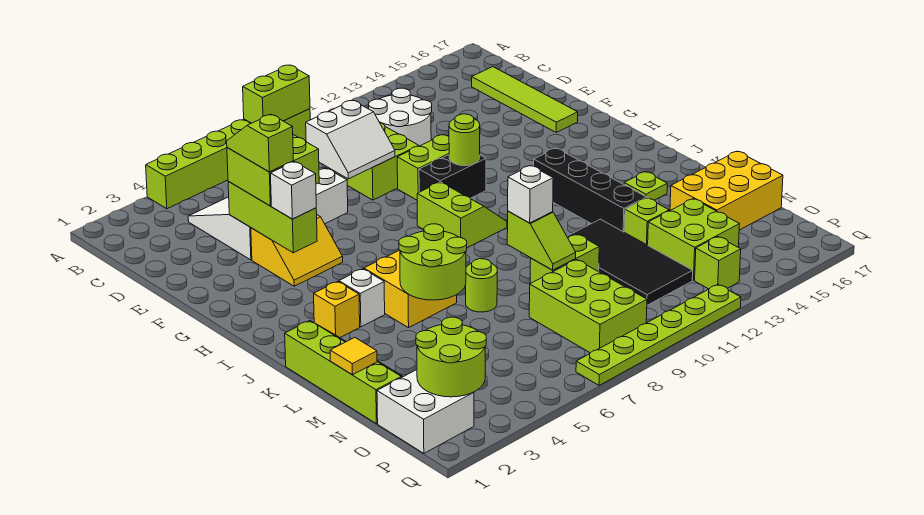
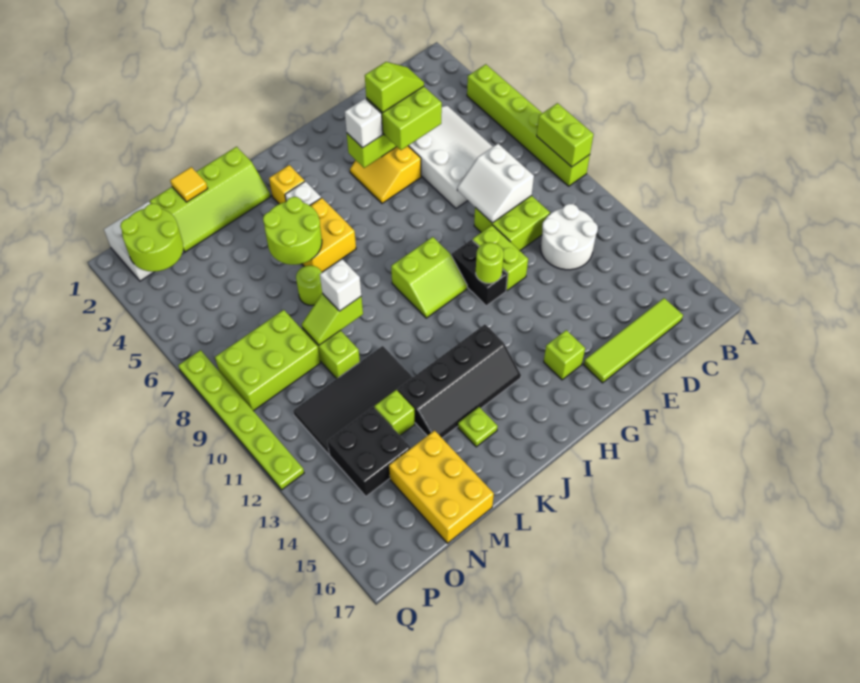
lime brick N13:O14 level 1 -> black brick N13:O14 level 1
lime brick P13 level 1 -> lime brick G15 level 1

